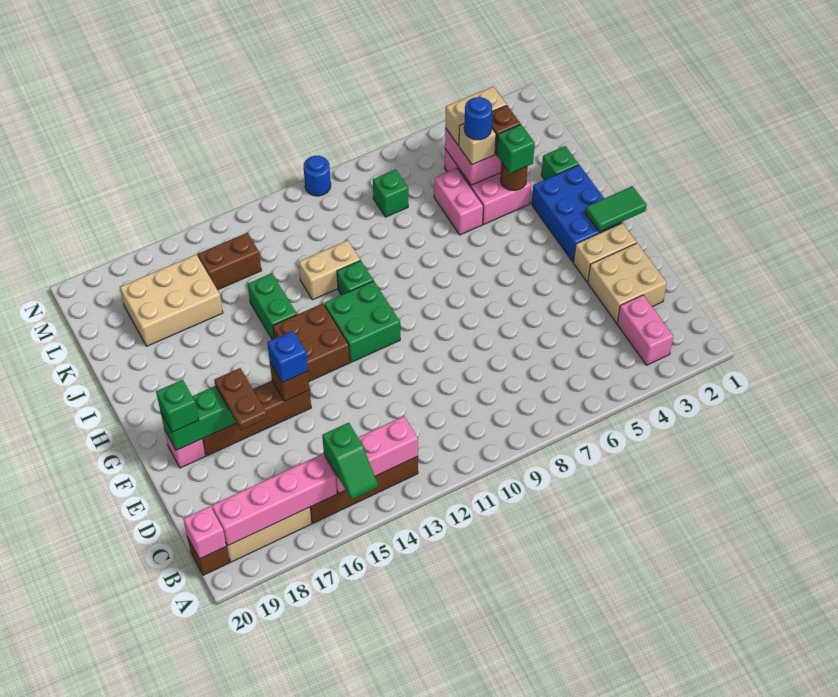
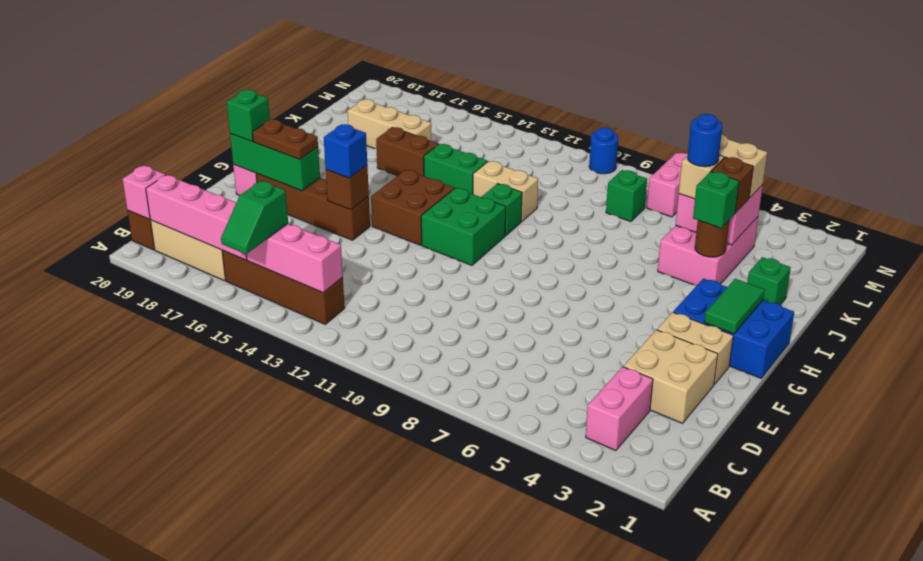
brown plate E17:F17 level 3 -> brown plate F17:F18 level 3
green tile G1:G2 level 2 -> green tile G2:H2 level 2
blue brick G2:I3 level 1 -> blue brick G1:H3 level 1
green brick I14:J14 level 1 -> green brick J13:J14 level 1
pink brick J6:K6 level 1 -> pink brick M7:N7 level 1
tan brick K16:L18 level 1 -> tan brick K16:K18 level 1
brown brick L14:L15 level 1 -> brown brick J15:J16 level 1

